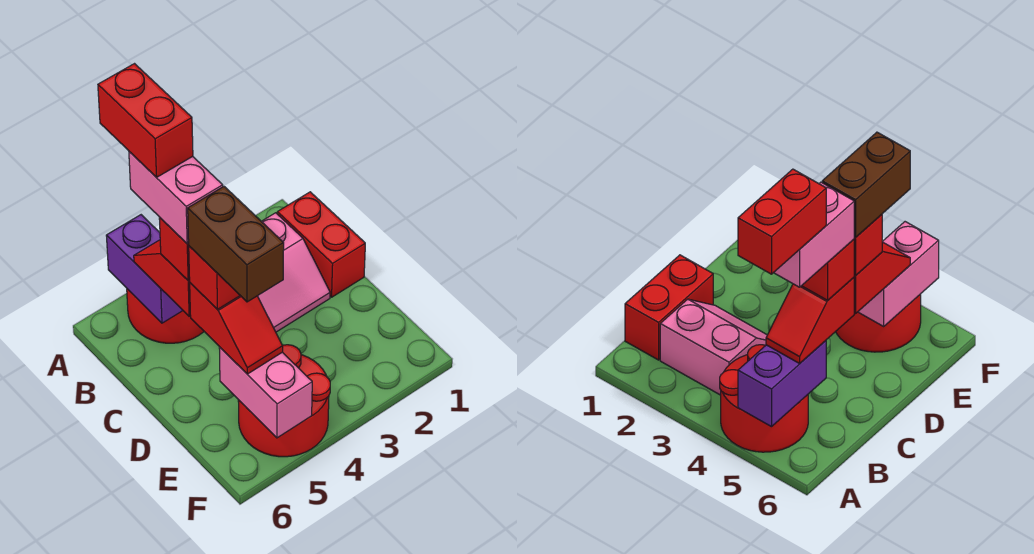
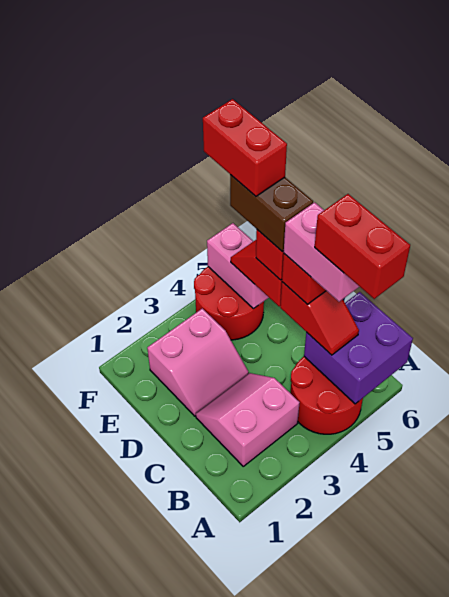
purple brick A5:B5 level 2 -> purple brick A5:B6 level 2
red brick B1:C1 level 1 -> red brick E5:F5 level 6
none -> pink slope D2:E3 level 1 top E

